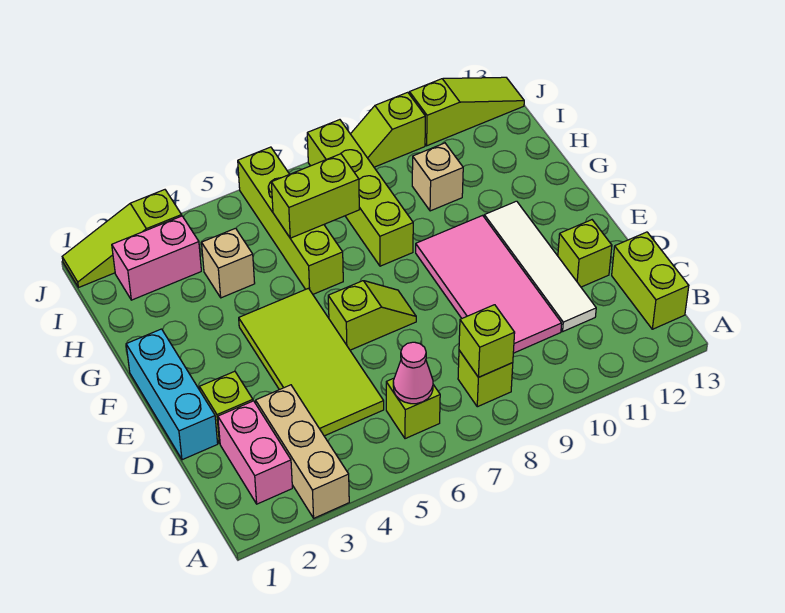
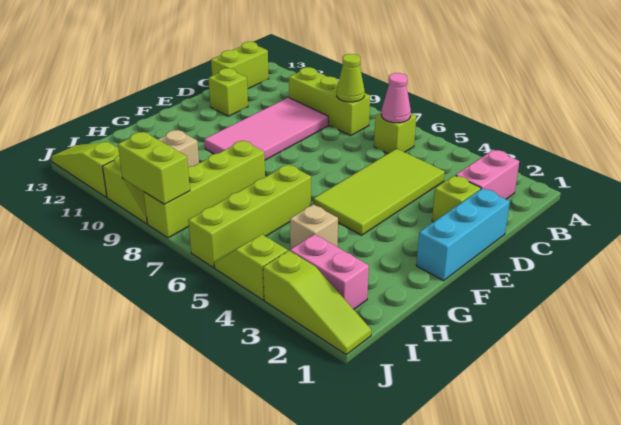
tan brick A3:C3 level 1 -> none
lime brick B8 level 1 -> lime brick B8:B10 level 1
lime brick B8 level 2 -> lime cone B8 level 2
white tile C11:F11 level 1 -> none
lime slope E6:E7 level 1 top 6 -> lime slope J4:J5 level 1 top 4
lime brick H6:H7 level 2 -> lime brick J8:J9 level 2

